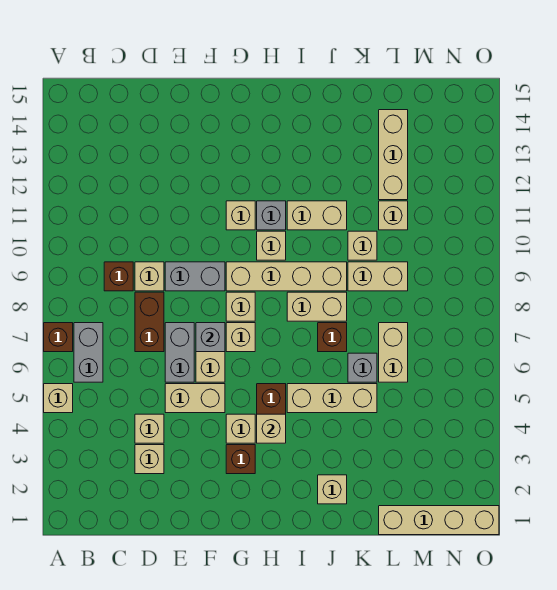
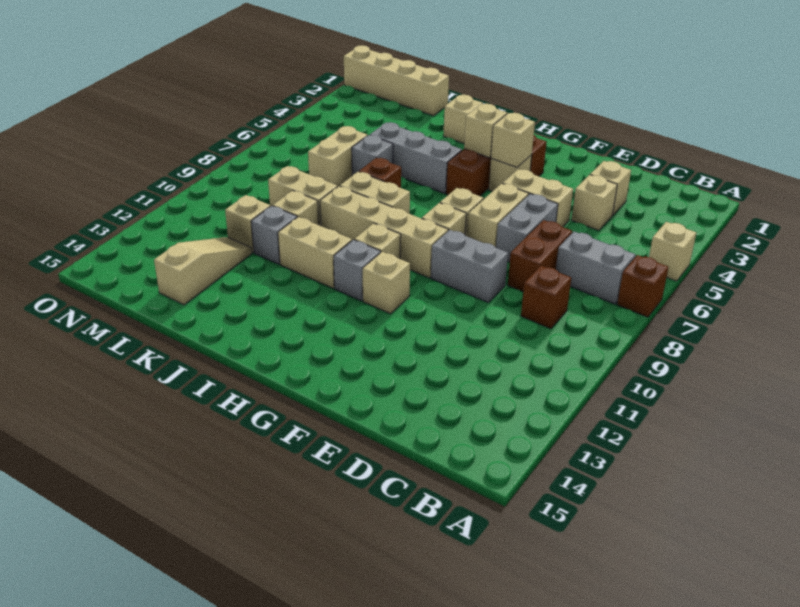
grey brick B6:B7 level 1 -> grey brick B7:C7 level 1
tan brick D9 level 1 -> tan brick G4 level 2
grey brick F7 level 2 -> grey brick K11 level 1
tan brick I5:K5 level 1 -> grey brick I5:K5 level 1
tan brick L12:L14 level 1 -> tan slope L12:L14 level 1 top 14

